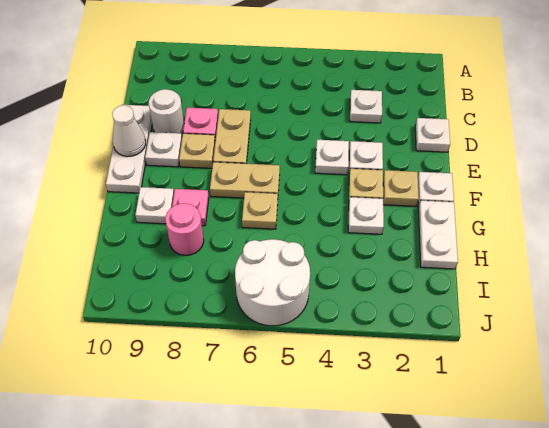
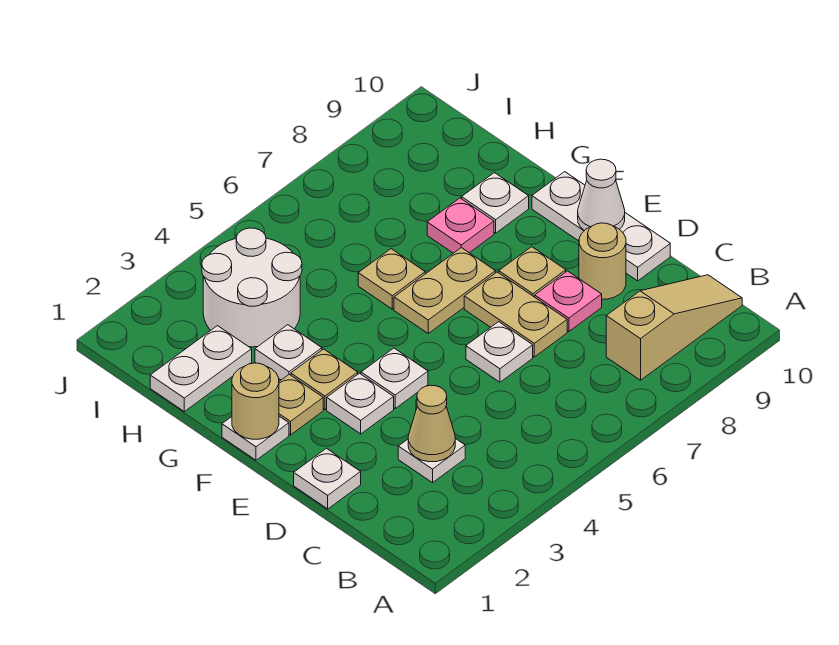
none -> tan slope B8:B10 level 1 top 8
none -> tan cone C3 level 2
white round brick D9 level 1 -> tan round brick D9 level 1
white plate E9 level 1 -> white plate D6 level 1
none -> tan round brick F1 level 2
white plate G1:H1 level 1 -> white plate H1:H2 level 1
pink round brick H8 level 1 -> none
white round brick I5:J6 level 1 -> white round brick H3:I4 level 1

